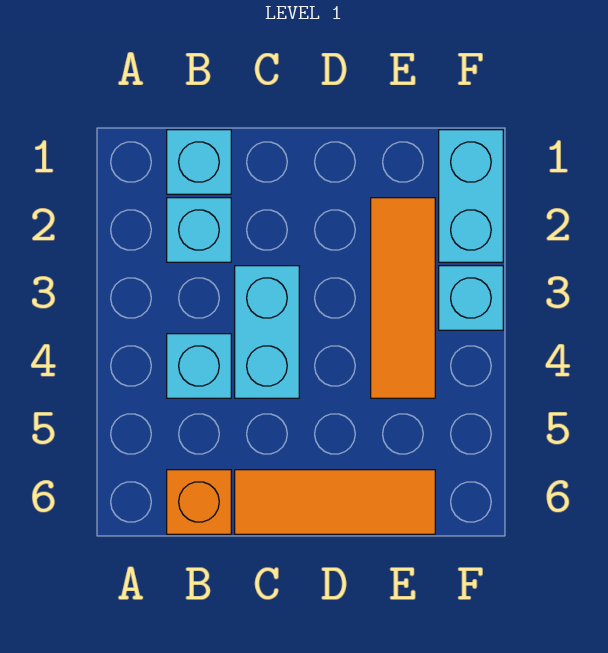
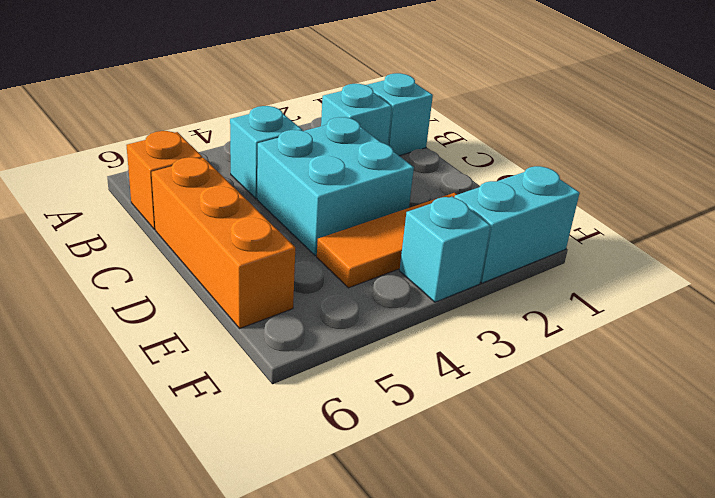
cyan brick C3:C4 level 1 -> cyan brick C3:D4 level 1
orange tile C6:E6 level 1 -> orange brick C6:E6 level 1

